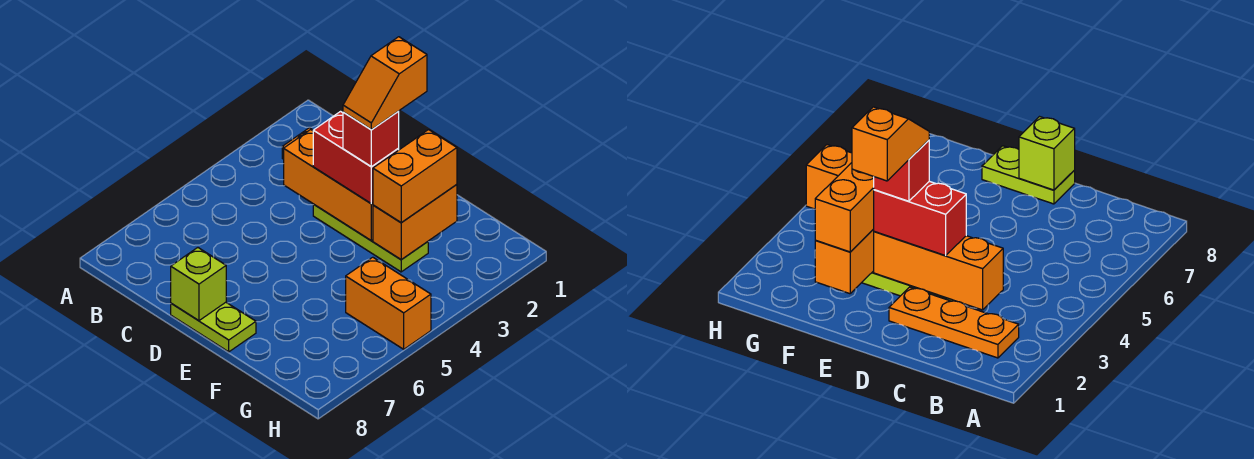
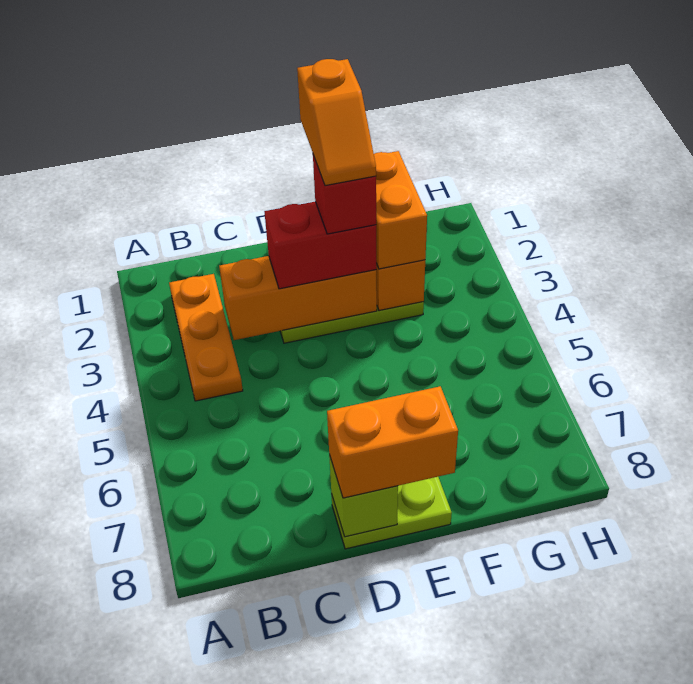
orange plate B2:D2 level 1 -> orange plate B2:B4 level 1
orange brick G5:H5 level 1 -> orange brick D8:E8 level 3

